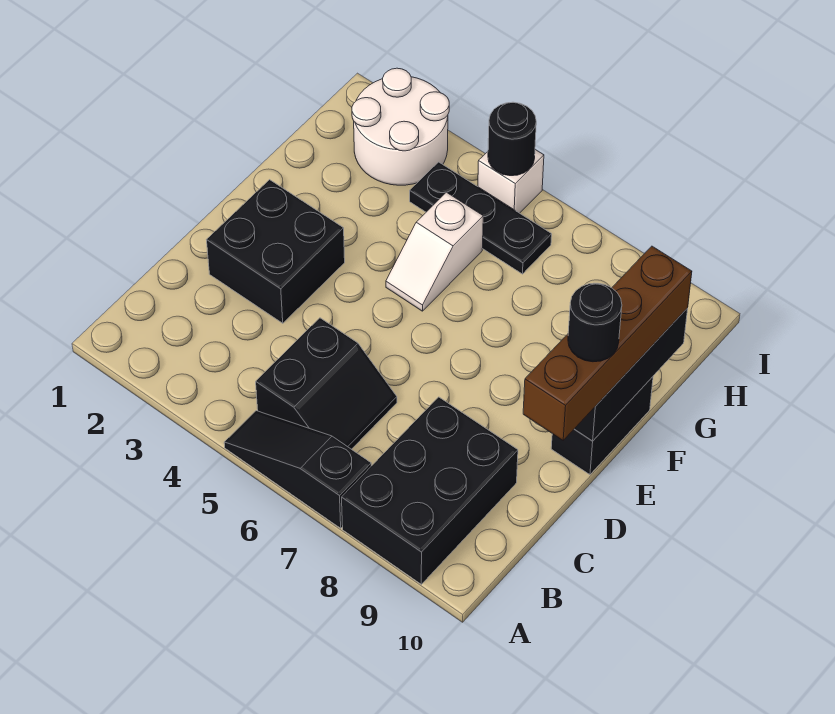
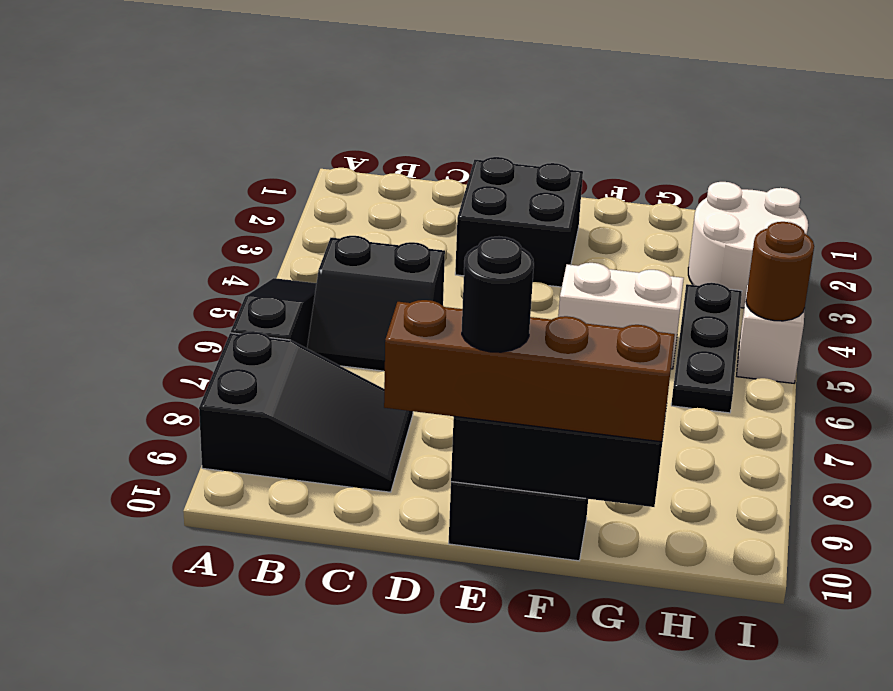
black brick A8:C9 level 1 -> black slope A8:C9 level 1 top A
white slope F5:G5 level 1 top G -> white brick F5:G5 level 1
black round brick I5 level 2 -> brown round brick I5 level 2

